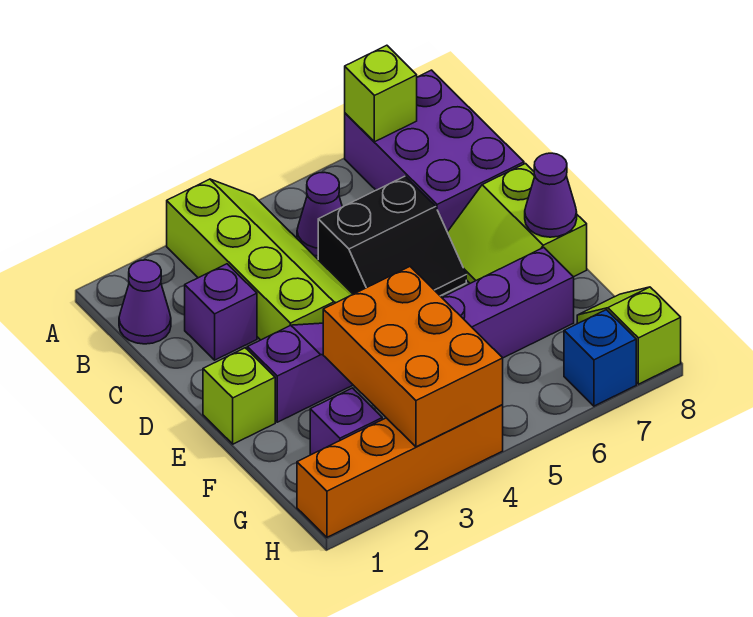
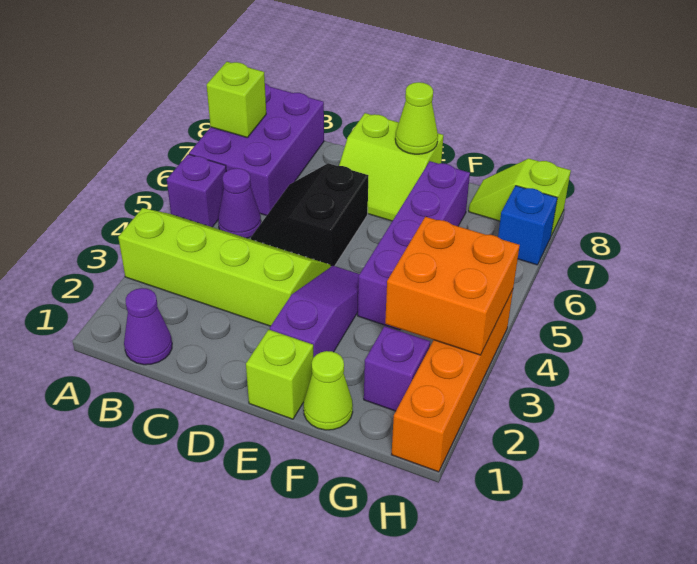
purple brick A7:C8 level 1 -> purple brick A6:B8 level 1
purple brick C2 level 1 -> purple brick A5 level 1
black slope C5:D6 level 1 top C -> black slope C5:D6 level 1 top D
purple cone E8 level 2 -> lime cone E8 level 2
none -> lime cone F1 level 1
orange brick F3:H4 level 2 -> orange brick G3:H4 level 2

